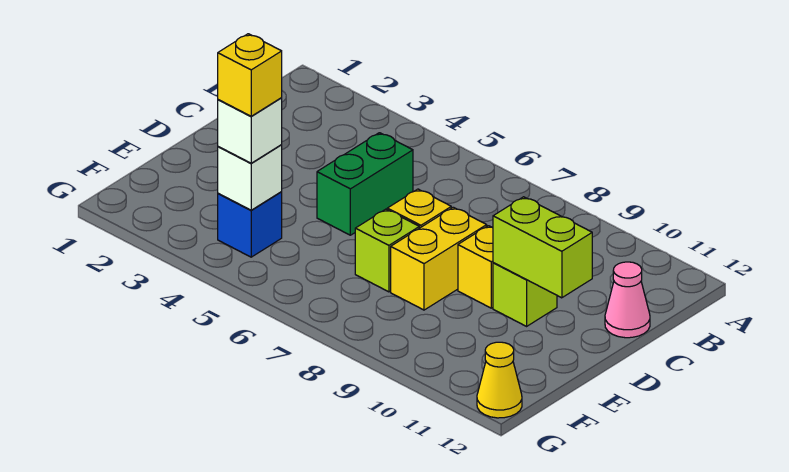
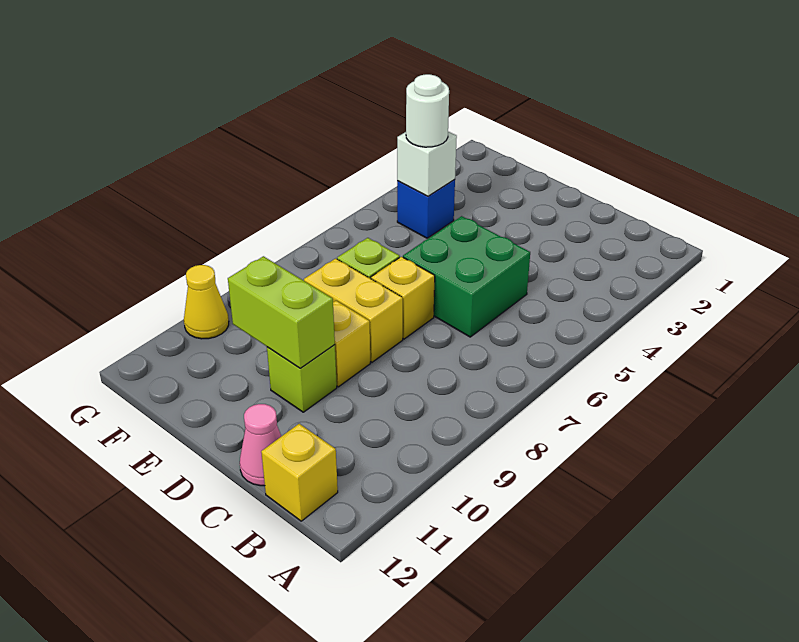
green brick C5:D5 level 1 -> green brick C5:D6 level 1
lime brick D10:D11 level 2 -> lime brick D10:E10 level 2
white brick F4 level 3 -> white round brick F4 level 3
yellow brick F4 level 4 -> yellow brick B12 level 1
yellow cone G12 level 1 -> yellow cone G10 level 1

